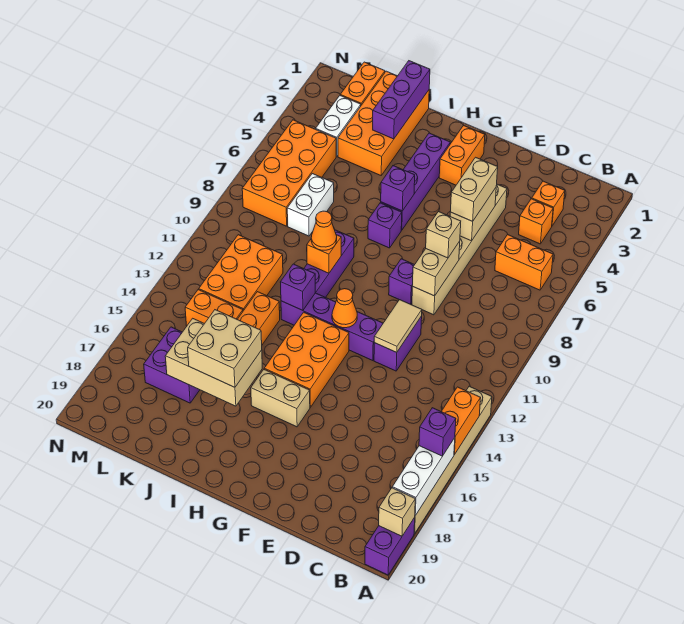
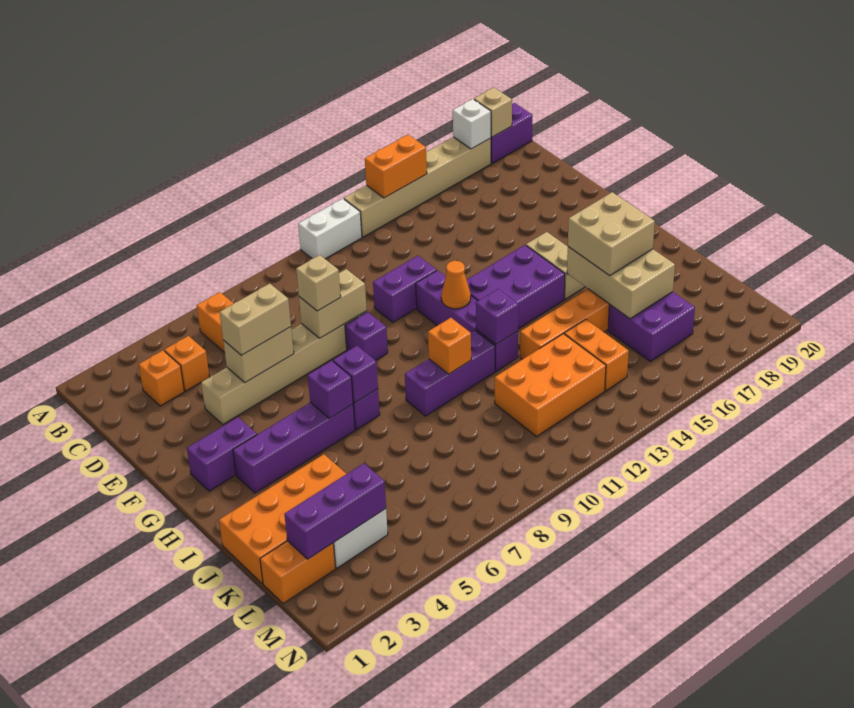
white brick A16:A18 level 2 -> white brick A18 level 2
purple brick A16 level 3 -> purple brick H7 level 2
tan tile E11:E12 level 2 -> none
orange brick G2:G3 level 1 -> purple brick G2:G3 level 1
orange brick G13:H15 level 1 -> purple brick G13:H15 level 1
orange cone I10 level 3 -> none
purple brick J1:J3 level 2 -> purple brick L2:L4 level 2
white brick K7:K8 level 1 -> white brick A11:A12 level 1
orange brick L5:M8 level 1 -> none

